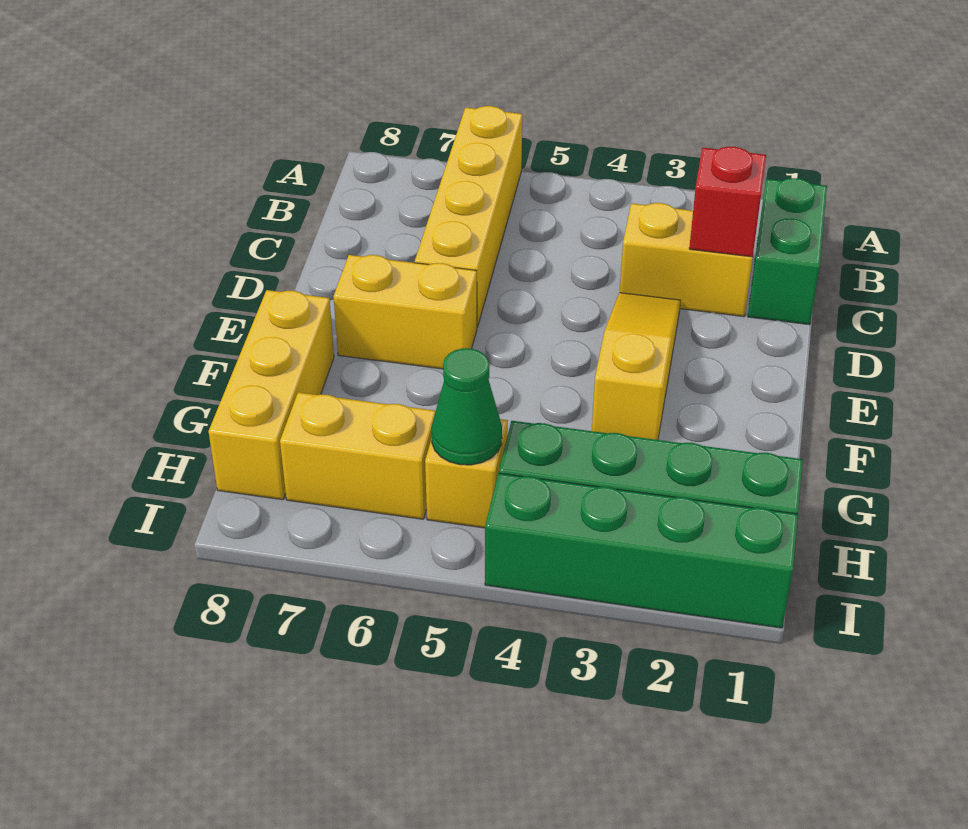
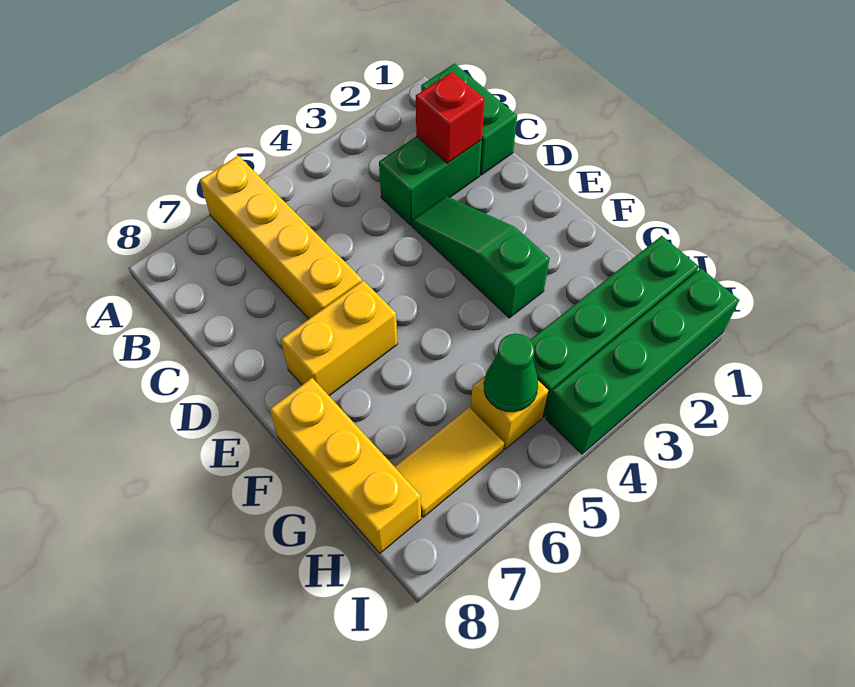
yellow brick C2:C3 level 1 -> green brick C2:C3 level 1
yellow slope D3:F3 level 1 top F -> green slope D3:F3 level 1 top F
yellow brick H6:H7 level 1 -> yellow tile H6:H7 level 1

